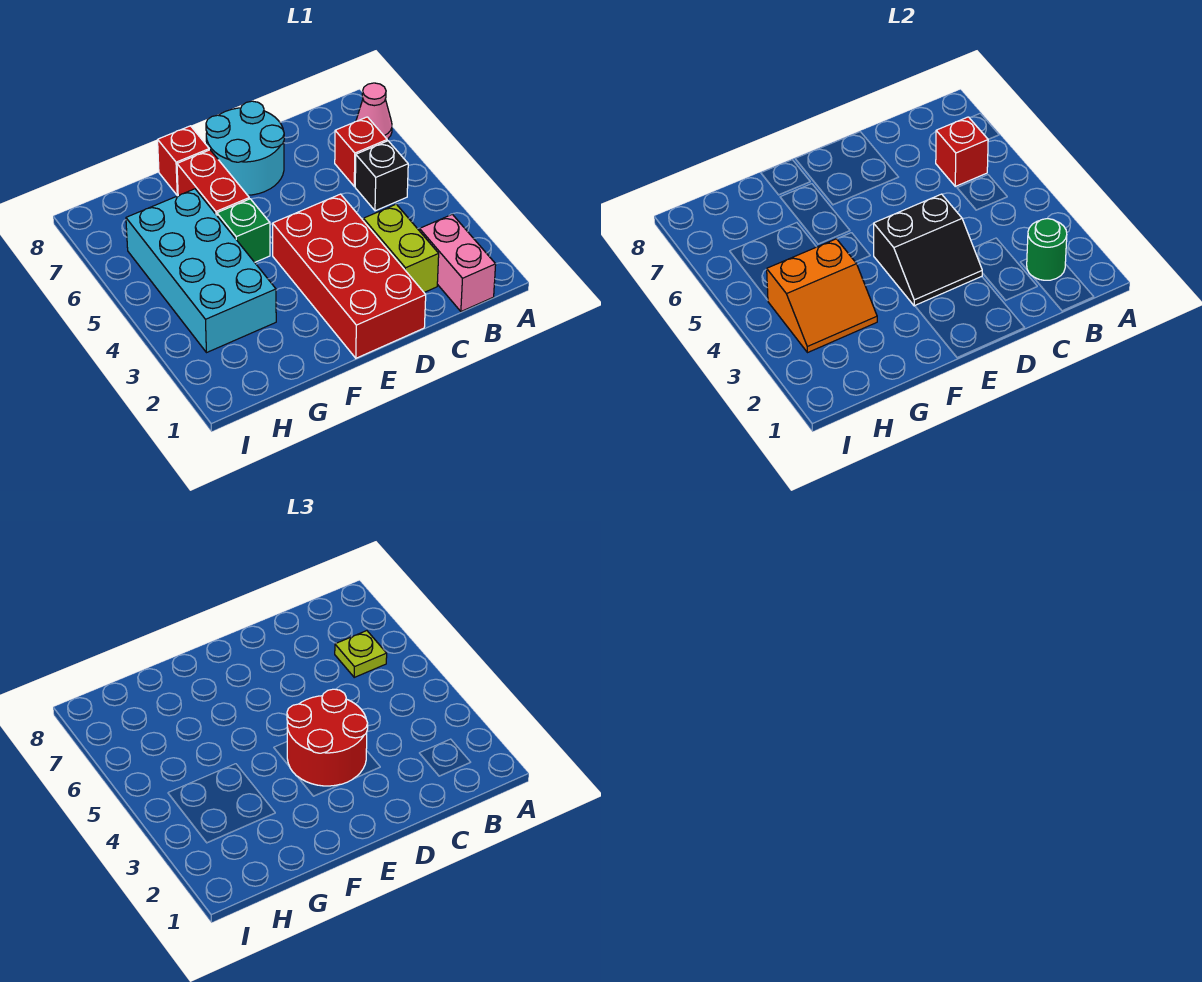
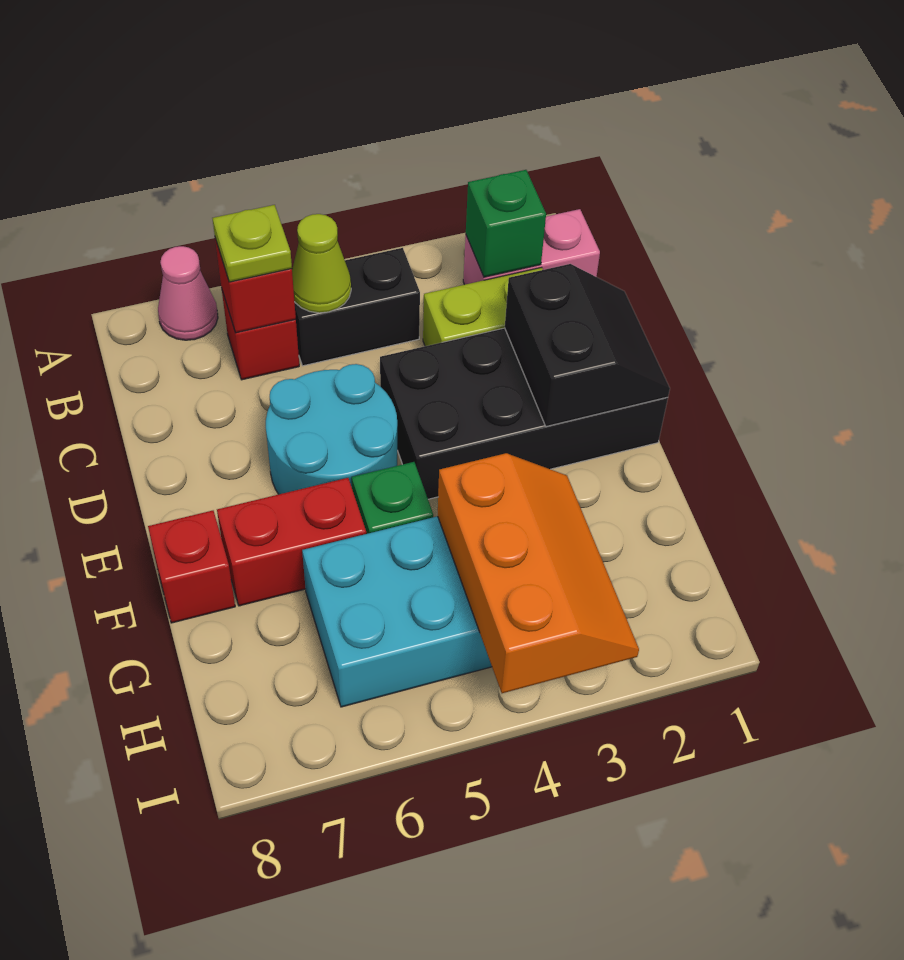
green round brick B2 level 2 -> green brick B2 level 2
black brick B5 level 1 -> black brick B4:B5 level 1
none -> lime cone B5 level 2
red brick D1:E4 level 1 -> black brick D1:E4 level 1
black slope D3:E4 level 2 top 4 -> black slope D1:E2 level 2 top 2
red round brick D3:E4 level 3 -> none
cyan round brick D7:E8 level 1 -> cyan round brick D5:E6 level 1
orange slope G3:H4 level 2 top 4 -> orange slope G3:I4 level 2 top 4

